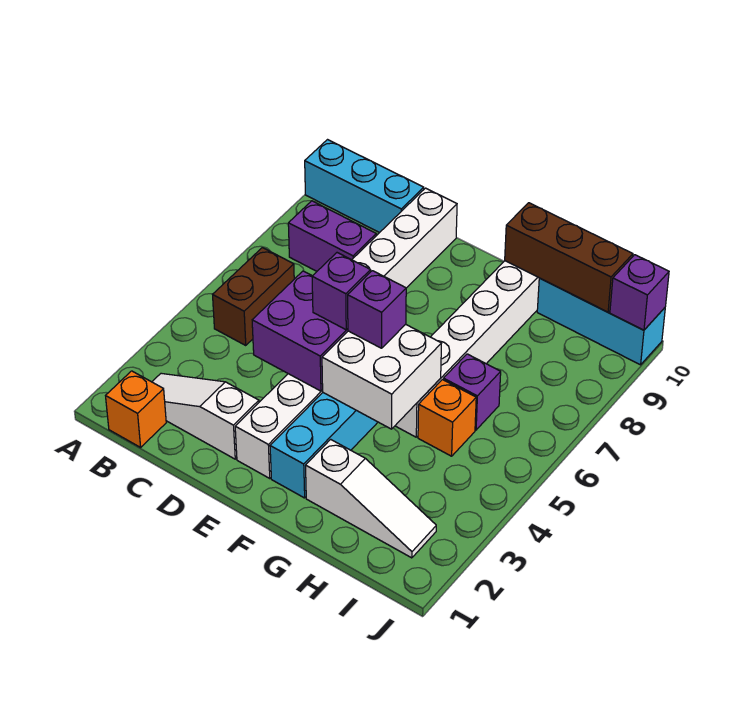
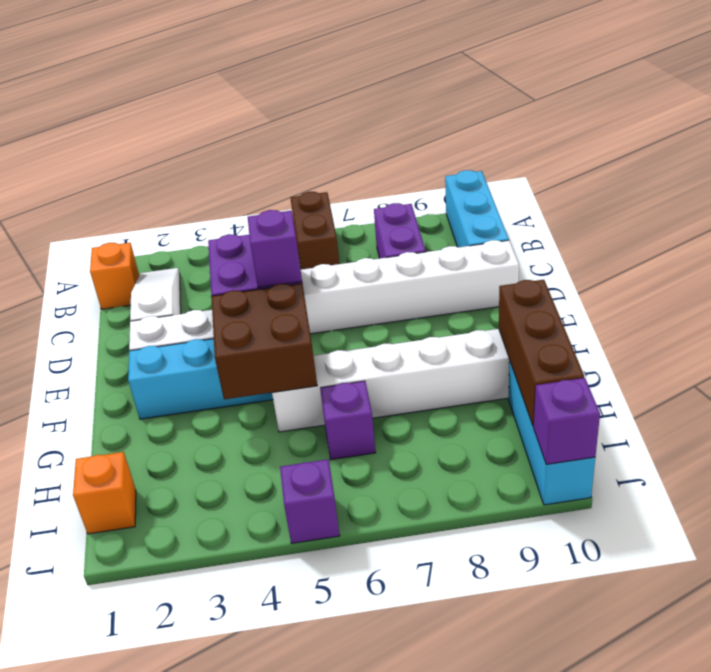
brown brick B5:B6 level 1 -> brown brick A6:B6 level 1
white brick F4:G5 level 2 -> brown brick F4:G5 level 2
purple brick F5 level 3 -> purple brick J5 level 1
white slope G2:I2 level 1 top G -> none
orange brick H5 level 1 -> orange brick I1 level 1

